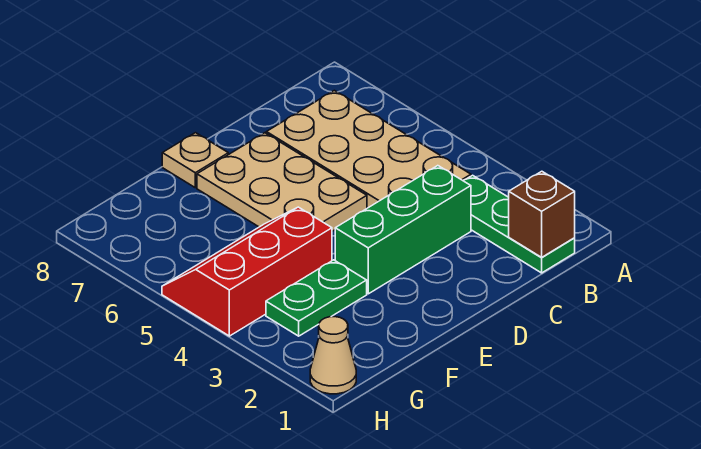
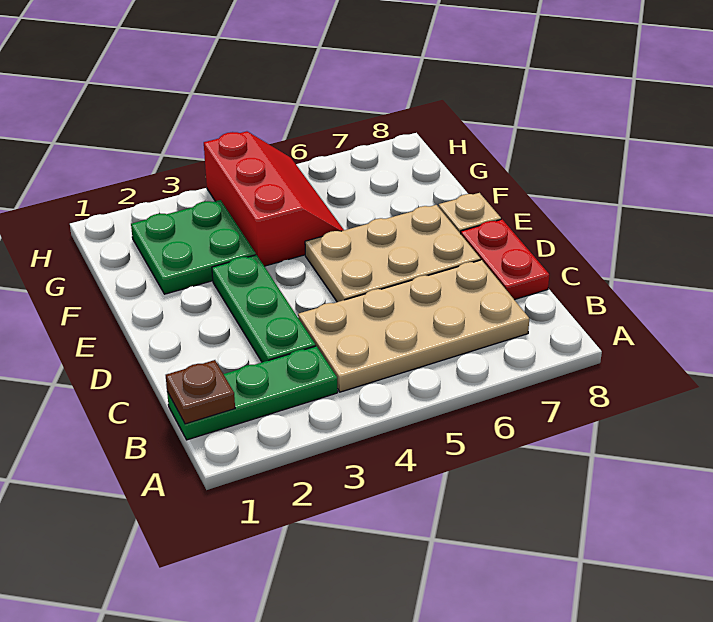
brown brick B1 level 2 -> brown plate B1 level 2
green brick C3:E3 level 1 -> green plate C3:E3 level 1
none -> red plate C8:D8 level 1
green plate F3:G3 level 1 -> green plate F2:G3 level 1
tan cone H1 level 1 -> none

